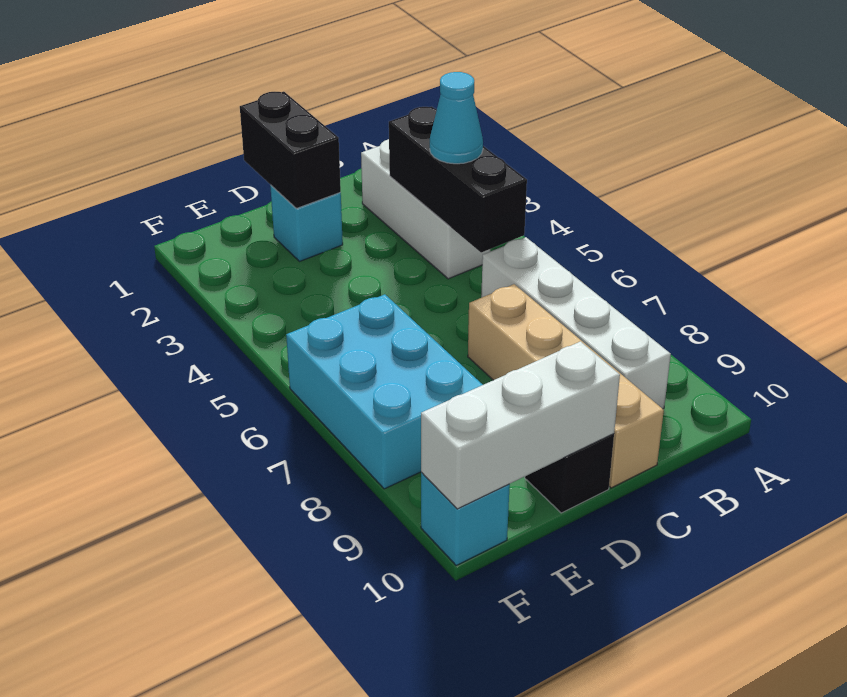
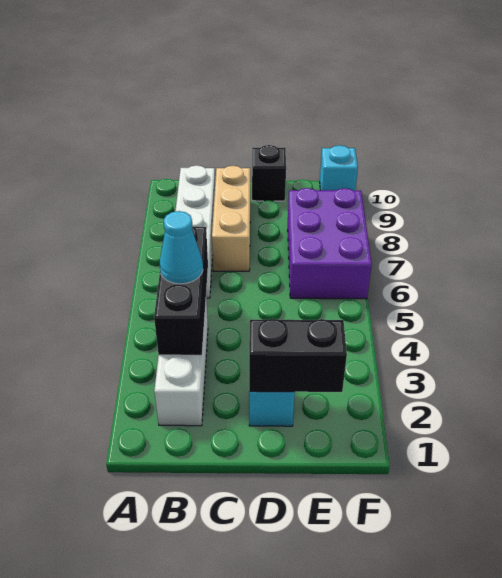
tan brick C7:C10 level 1 -> tan brick C7:C9 level 1
black brick D1:D2 level 2 -> black brick D2:E2 level 2
white brick D10:F10 level 2 -> none
cyan brick E6:F8 level 1 -> purple brick E6:F8 level 1

